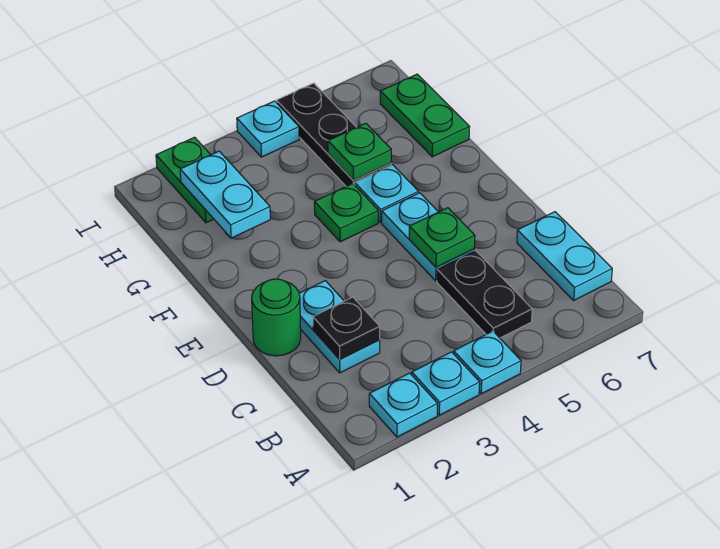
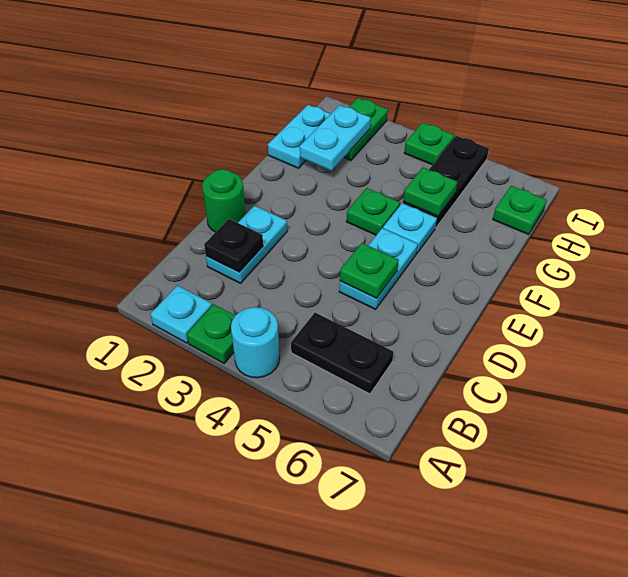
cyan plate A3 level 1 -> green plate A3 level 1
cyan plate A4 level 1 -> cyan round brick A4 level 1
black plate B5:C5 level 1 -> black plate B5:B6 level 1
cyan plate B7:C7 level 1 -> cyan plate G1:H1 level 1
green plate G7:H7 level 1 -> green plate H7 level 1
cyan plate I4 level 1 -> green plate I4 level 1

